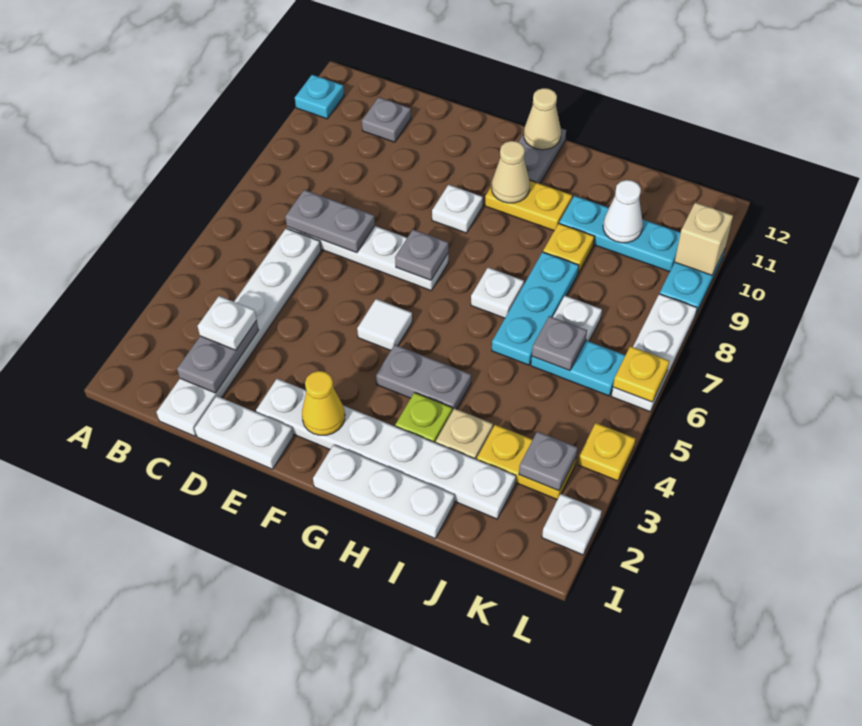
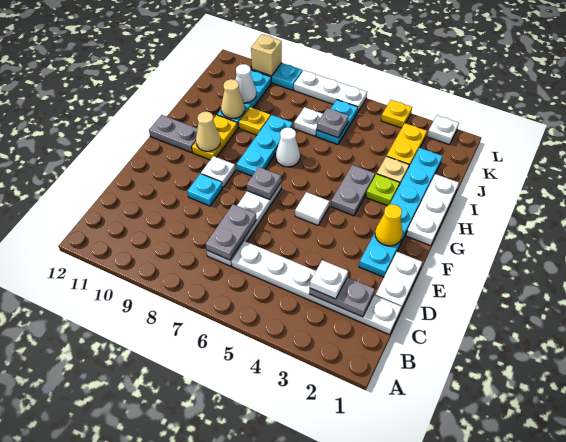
cyan plate A11 level 1 -> cyan plate E9 level 1
grey plate C11 level 1 -> none
white plate E2:J2 level 1 -> cyan plate E2:J2 level 1
tan cone G12 level 2 -> tan cone I10 level 2
white plate H7 level 1 -> white cone H7 level 1
cyan plate I6:I8 level 1 -> cyan plate G8:I8 level 1
grey plate K3 level 2 -> none
yellow plate L6 level 2 -> none

